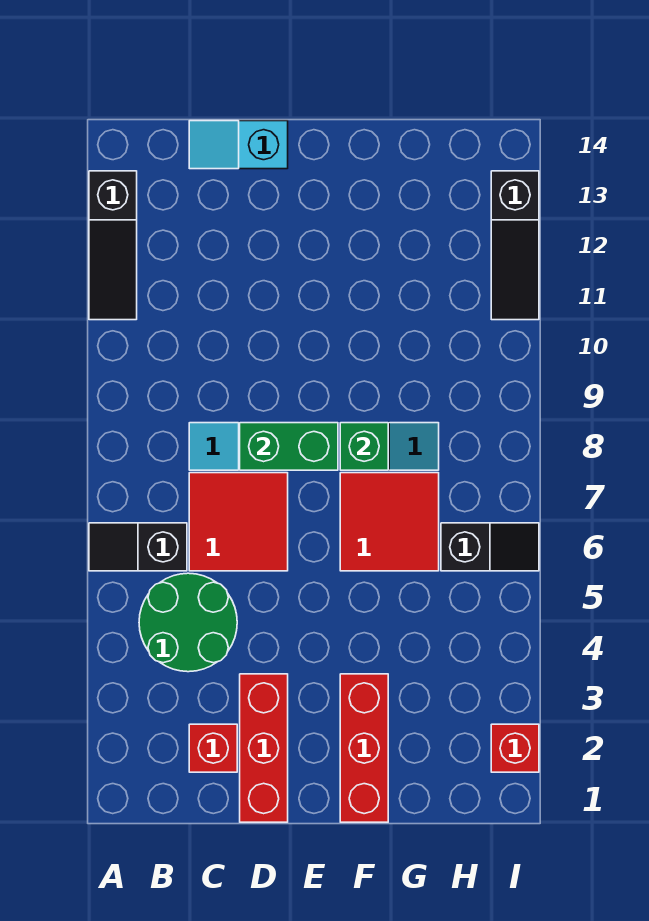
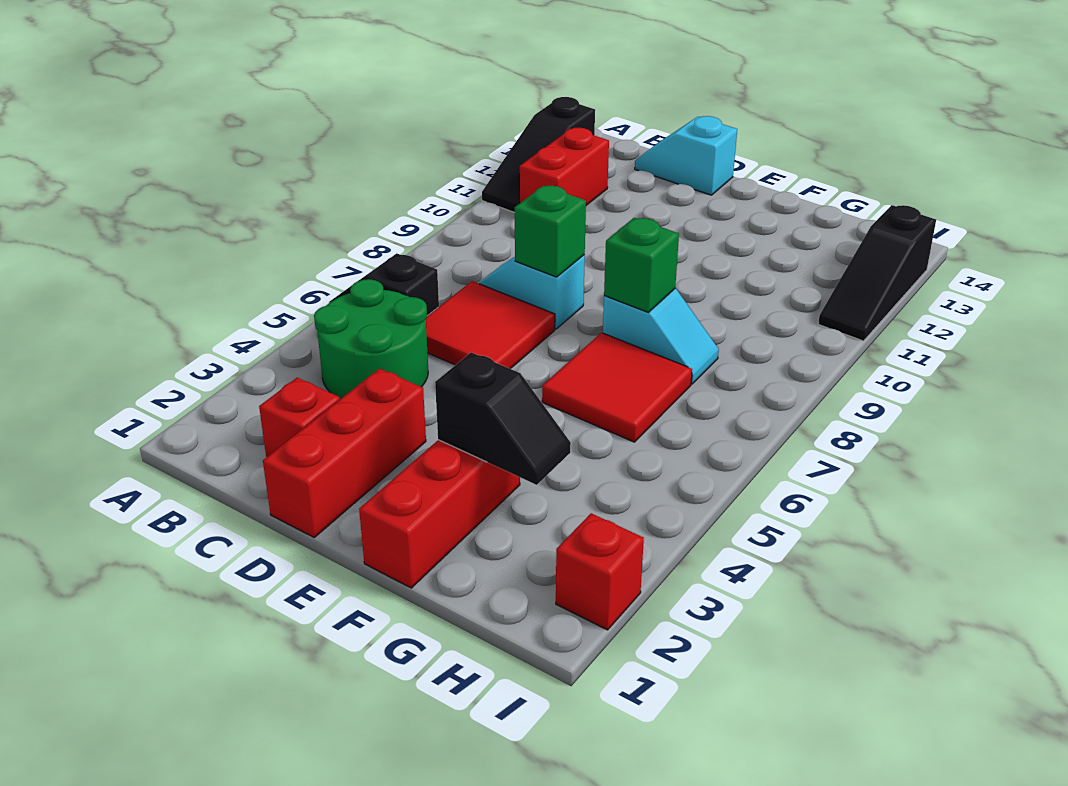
none -> red brick B11:B12 level 1
green brick D8:E8 level 2 -> green brick D8 level 2
black slope H6:I6 level 1 top H -> black slope F3:G3 level 2 top F

